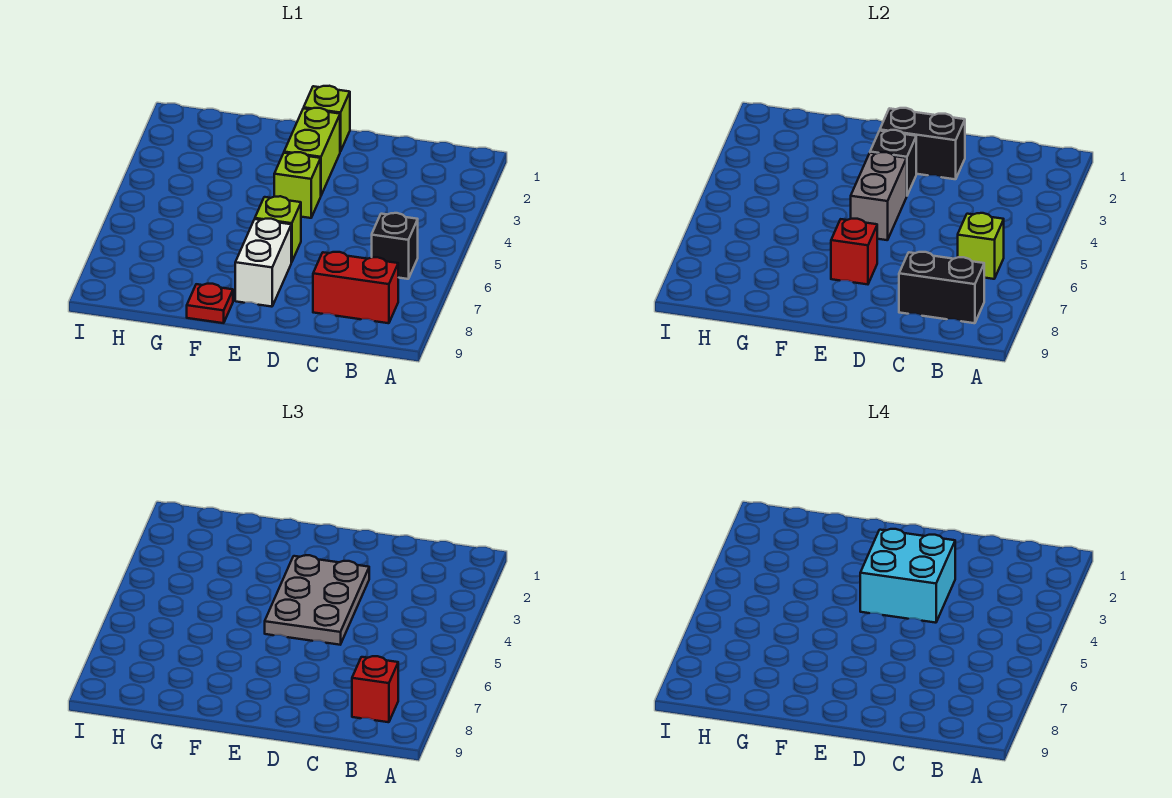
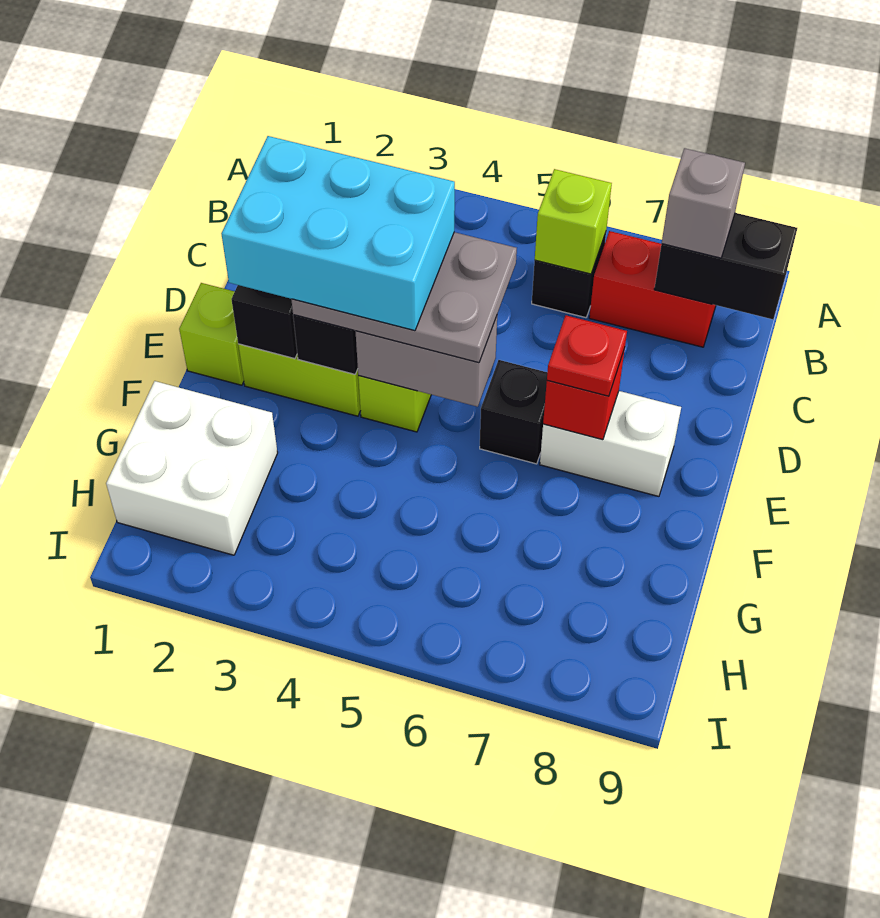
red brick B8:C8 level 1 -> red brick B7:B8 level 1
black brick B8:C8 level 2 -> black brick B8:B9 level 2
red brick B8 level 3 -> grey brick B8 level 3
cyan brick D3:E4 level 4 -> cyan brick D2:E4 level 4
lime brick E6 level 1 -> black brick E6 level 1
red plate F9 level 1 -> red plate E7 level 3
none -> white brick G1:H2 level 1

